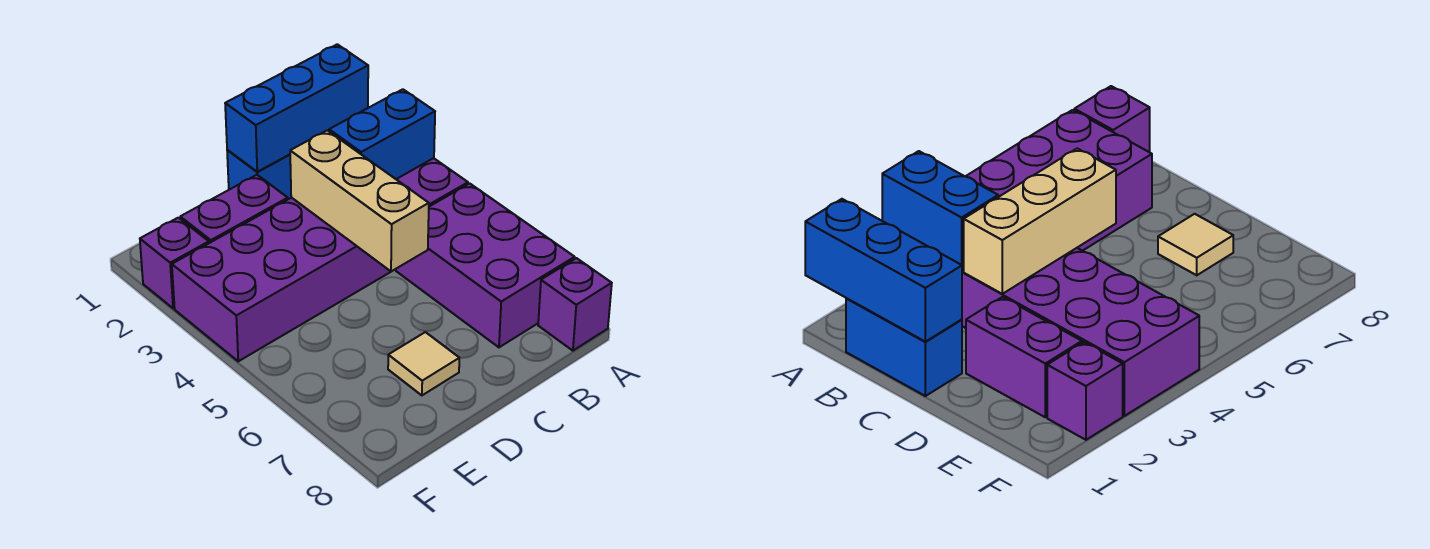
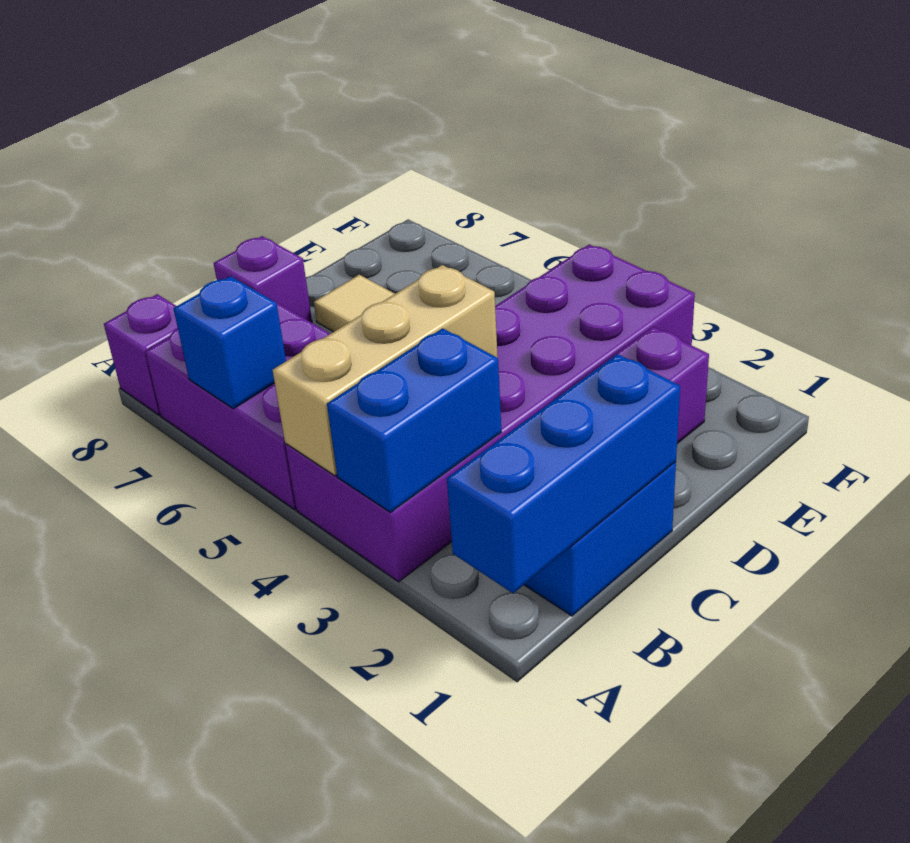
none -> blue brick A6 level 2
tan brick C3:C5 level 2 -> tan brick A4:C4 level 2
purple brick F2 level 1 -> purple brick C8 level 1

